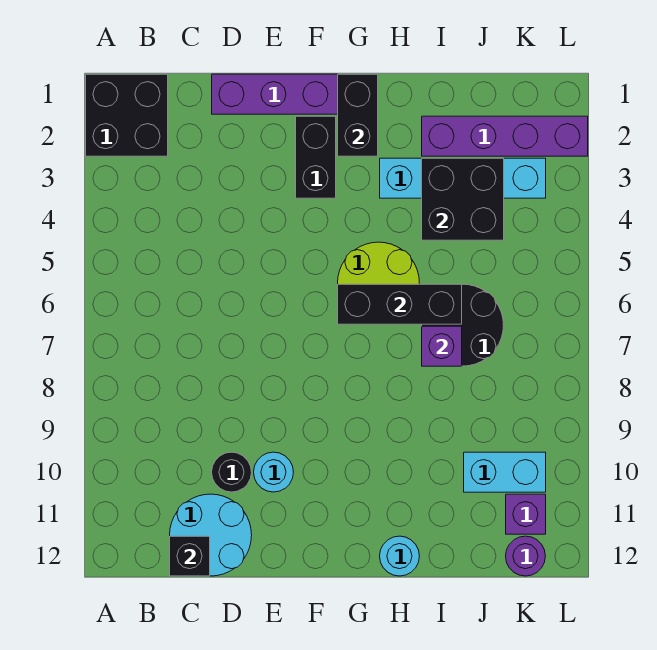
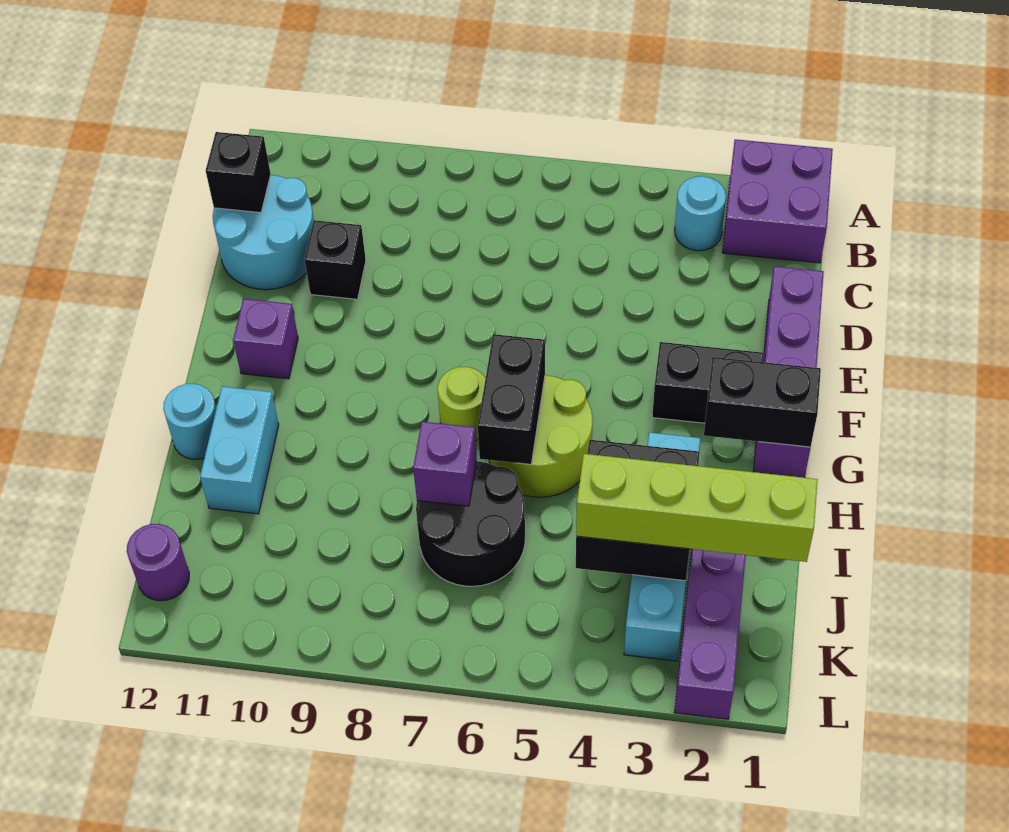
black brick A1:B2 level 1 -> purple brick A1:B2 level 1
black round brick D10 level 1 -> black brick D10 level 1
cyan round brick E10 level 1 -> cyan round brick B3 level 1
black brick G6:I6 level 2 -> black brick G6:H6 level 2
none -> lime round brick G7 level 1
none -> lime brick J1:J4 level 3
cyan brick J10:K10 level 1 -> cyan brick H11:I11 level 1
purple brick K11 level 1 -> purple brick F11 level 1

